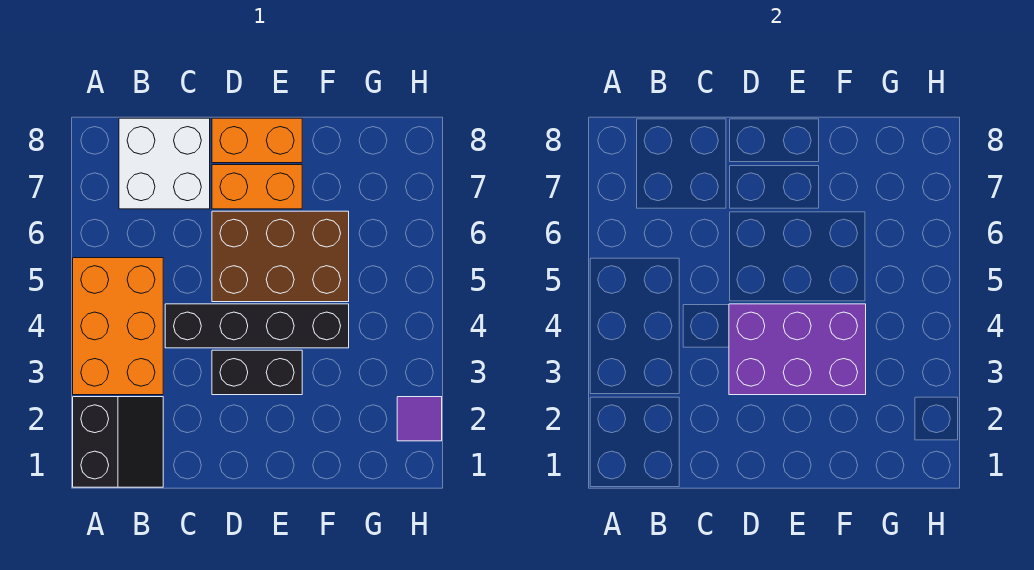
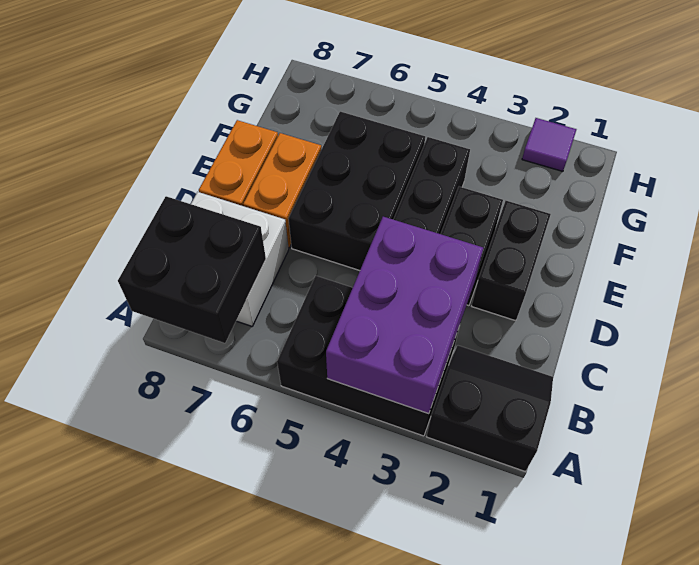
orange brick A3:B5 level 1 -> black brick A3:B5 level 1
none -> black brick A7:B8 level 2
none -> black brick D2:E2 level 1
purple brick D3:F4 level 2 -> purple brick A3:C4 level 2
brown brick D5:F6 level 1 -> black brick D5:F6 level 1

